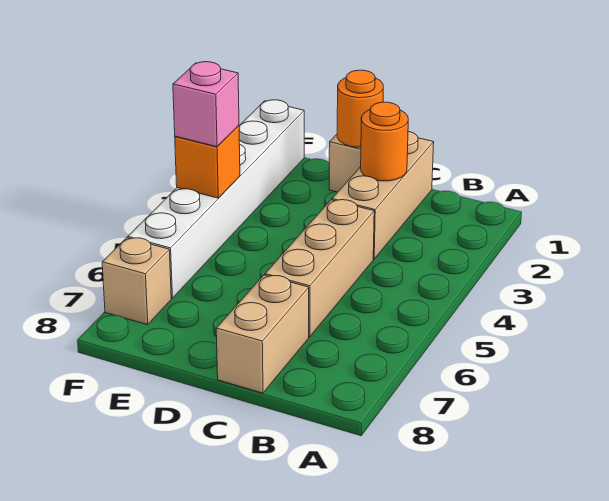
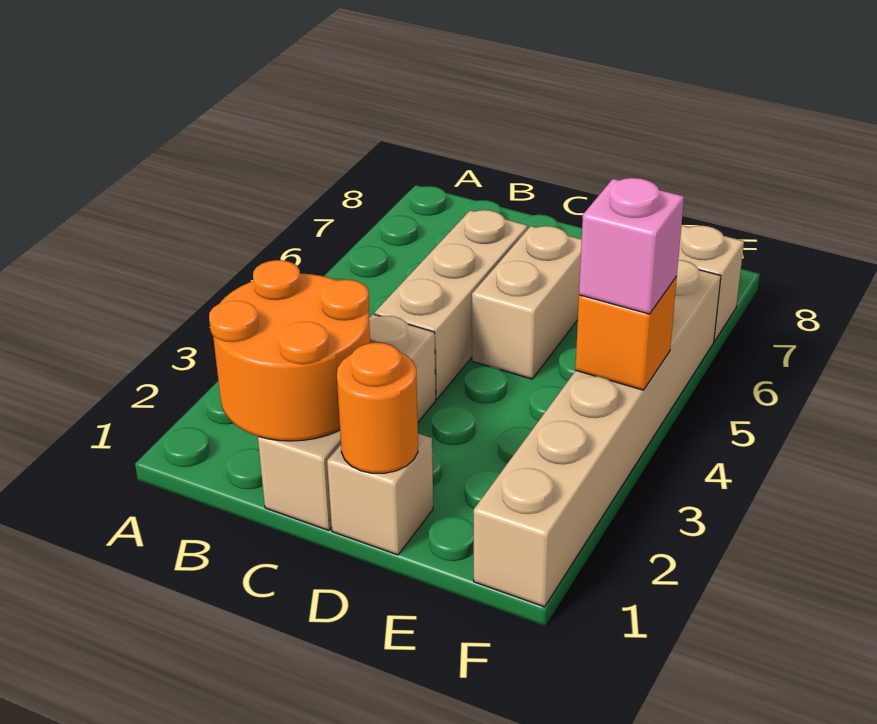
orange round brick C2 level 2 -> orange round brick B1:C2 level 2
tan brick C7:C8 level 1 -> tan brick D5:D6 level 1
white brick F1:F6 level 1 -> tan brick F1:F6 level 1

